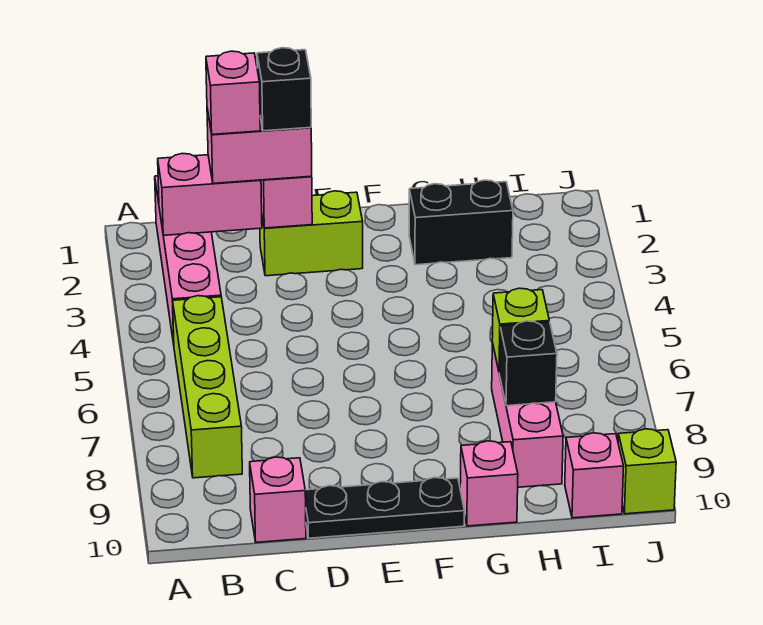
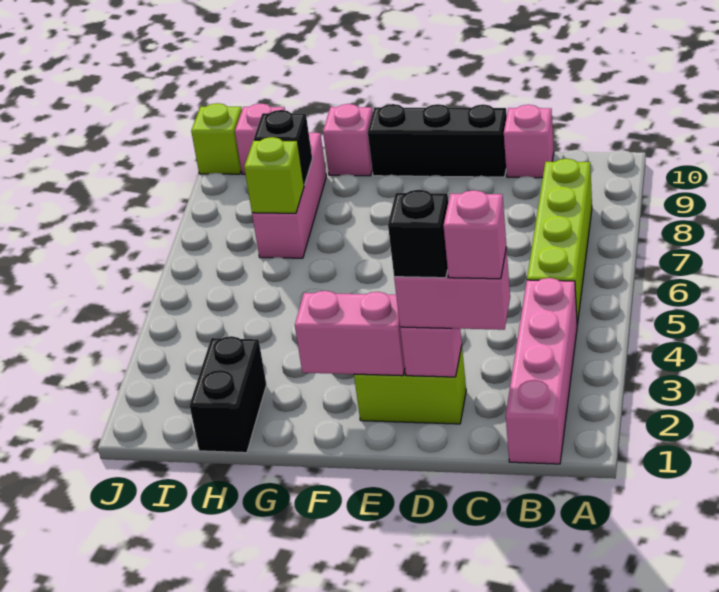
pink brick B2:C2 level 2 -> pink brick E2:F2 level 2
black plate D10:F10 level 1 -> black brick D10:F10 level 1
black brick G2:H2 level 1 -> black brick H1:H2 level 1

